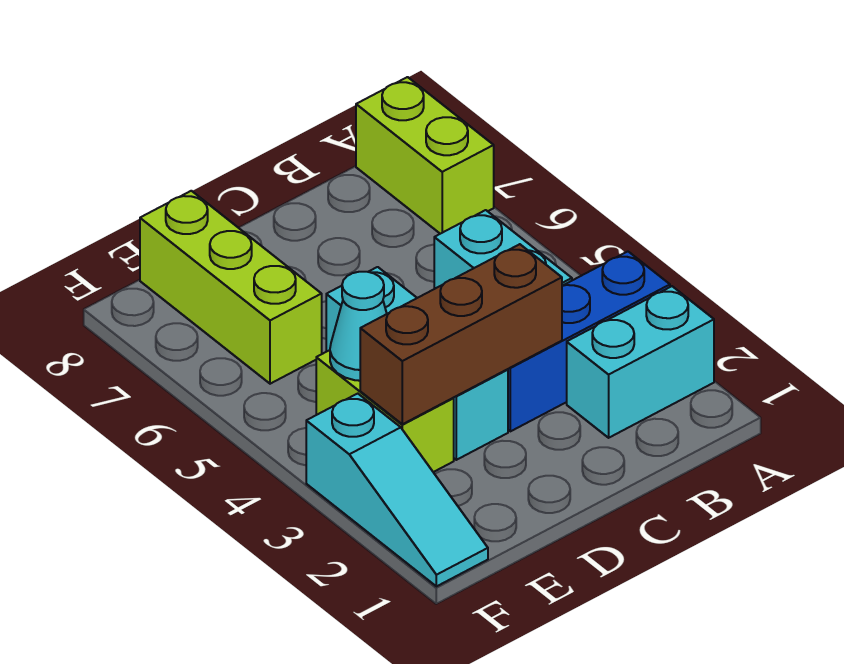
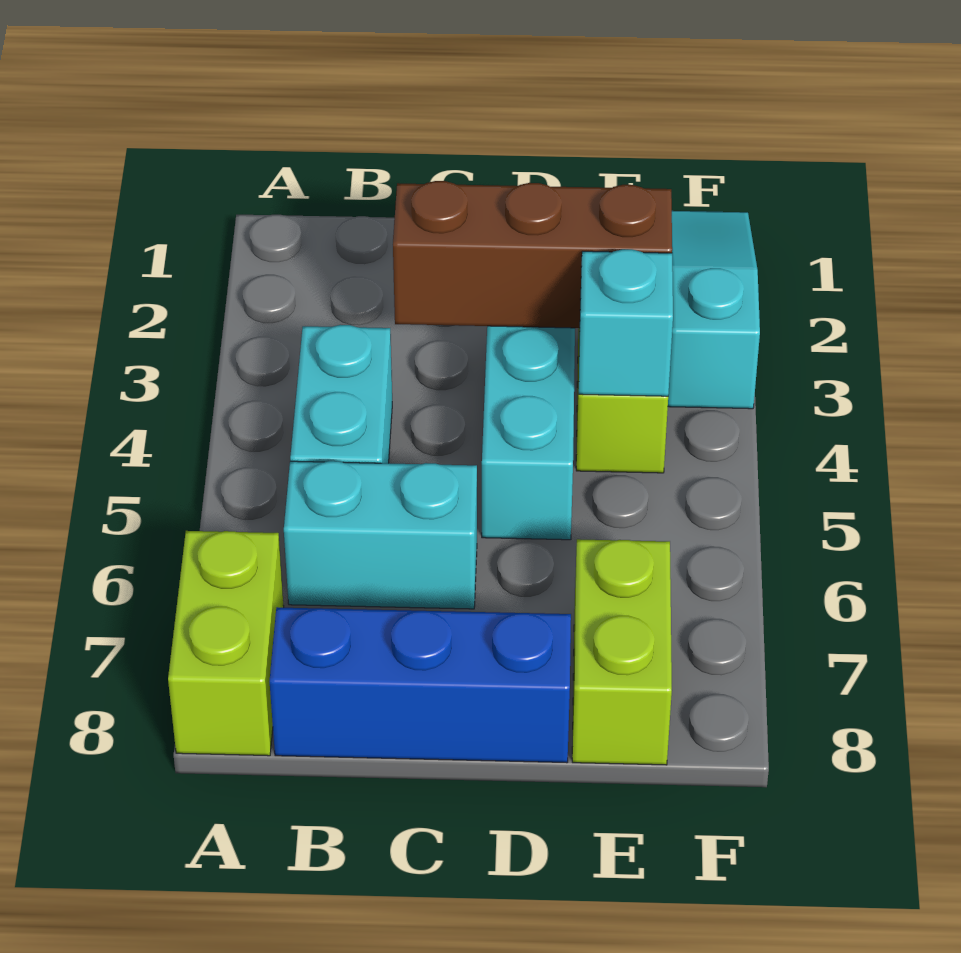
cyan brick A2:B2 level 1 -> cyan brick B6:C6 level 1
blue brick A3:C3 level 1 -> blue brick B8:D8 level 1
cyan cone E4 level 2 -> cyan brick E4 level 2
lime brick E6:E8 level 1 -> lime brick E7:E8 level 1

